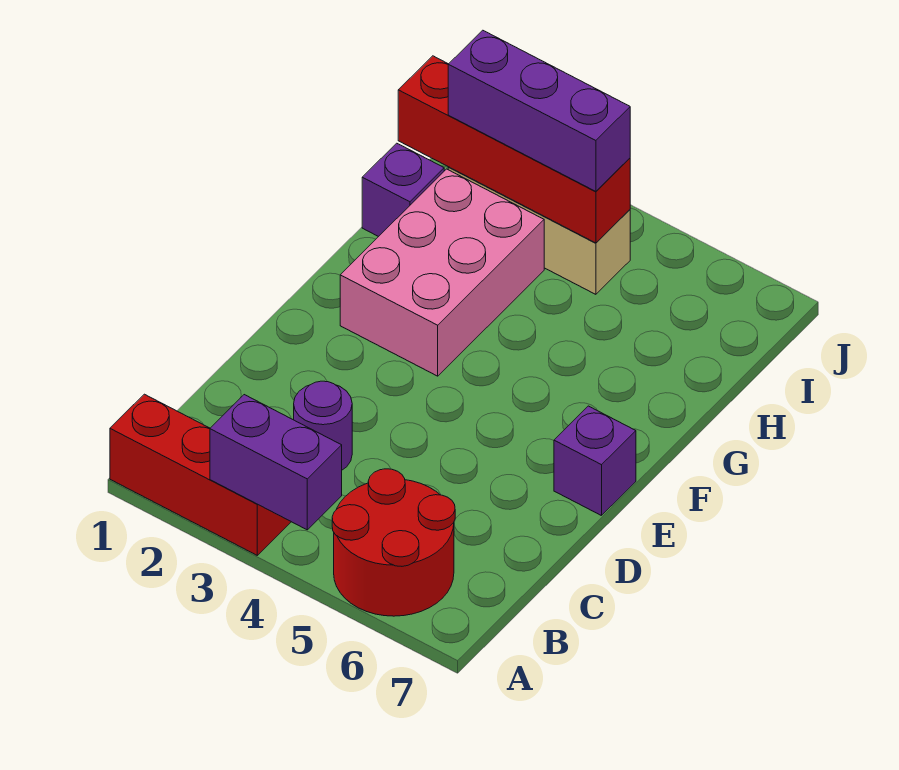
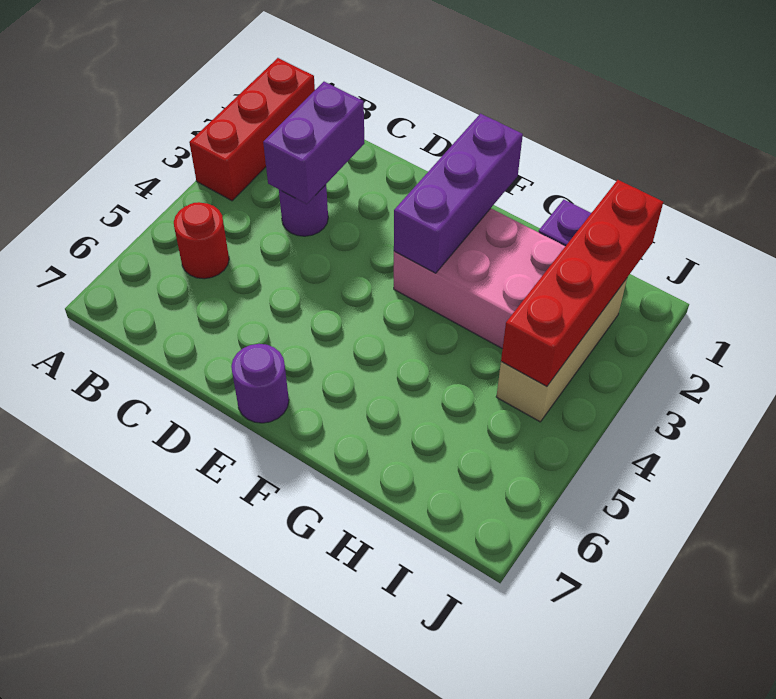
purple brick A3:A4 level 2 -> purple brick C2:C3 level 2
red round brick A5:B6 level 1 -> red round brick B5 level 1
purple brick E7 level 1 -> purple round brick E7 level 1
purple brick I2:I4 level 3 -> purple brick F1:F3 level 2

